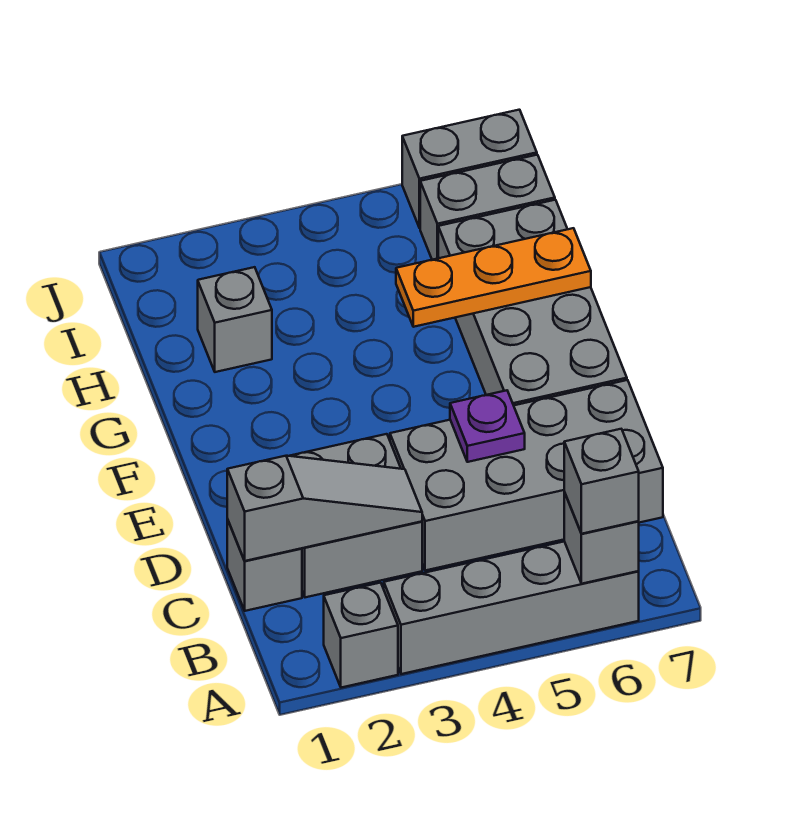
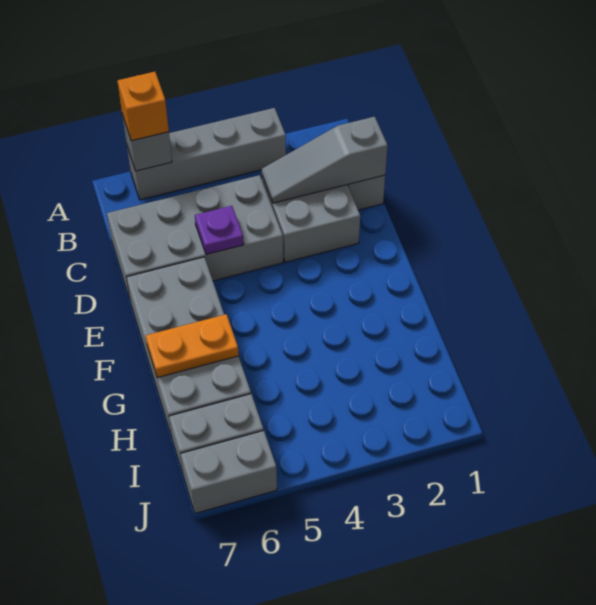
grey brick A2 level 1 -> none
grey brick A6 level 3 -> orange brick A6 level 3
orange plate G5:G7 level 2 -> orange plate G6:G7 level 2
grey brick H2 level 1 -> none

